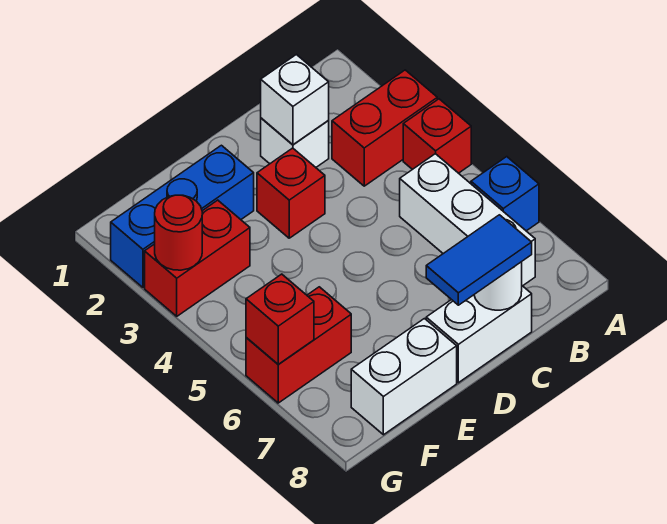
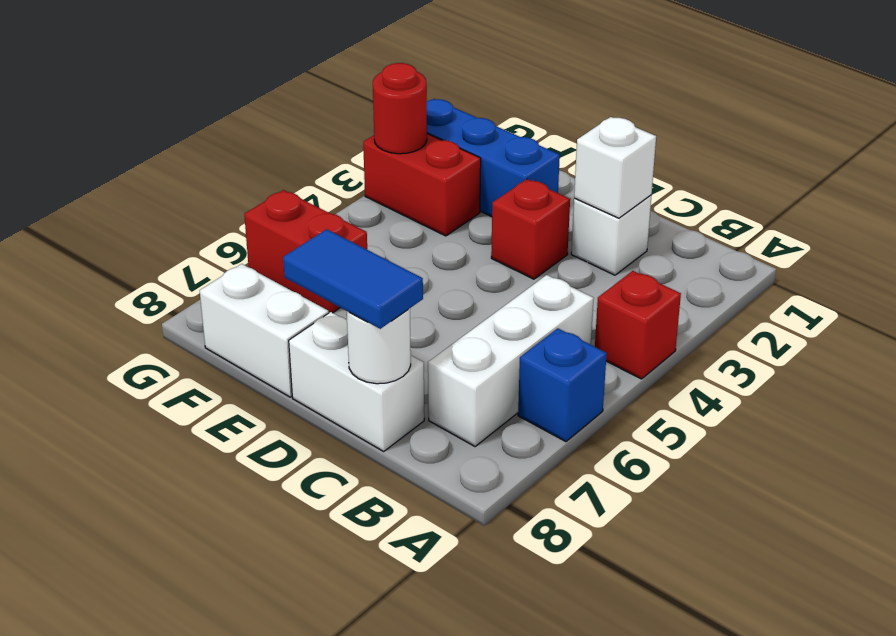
red brick A3:B3 level 1 -> none
red brick G6 level 2 -> none

